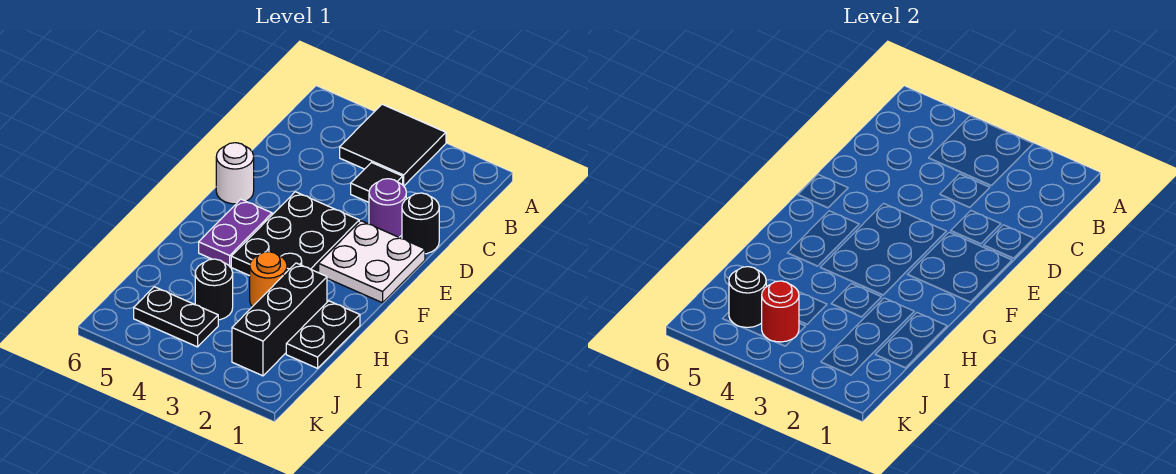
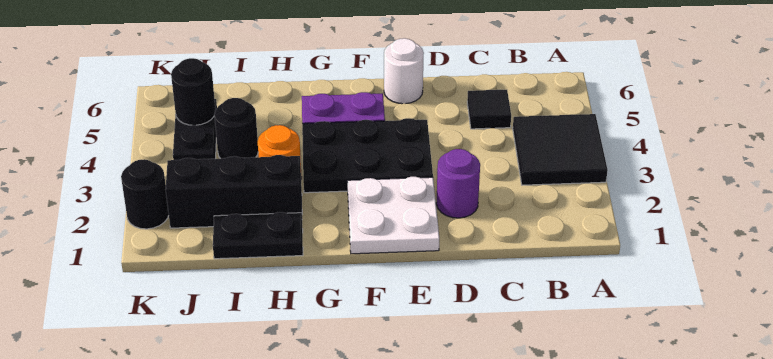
black tile C3 level 1 -> black tile C5 level 1
black round brick D1 level 1 -> black round brick K2 level 1
red round brick J4 level 2 -> none

